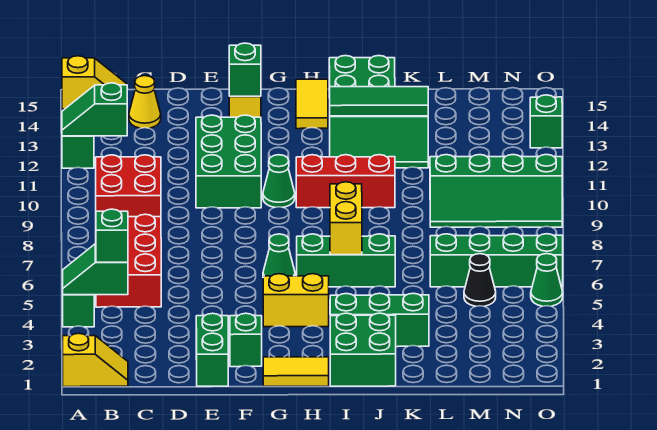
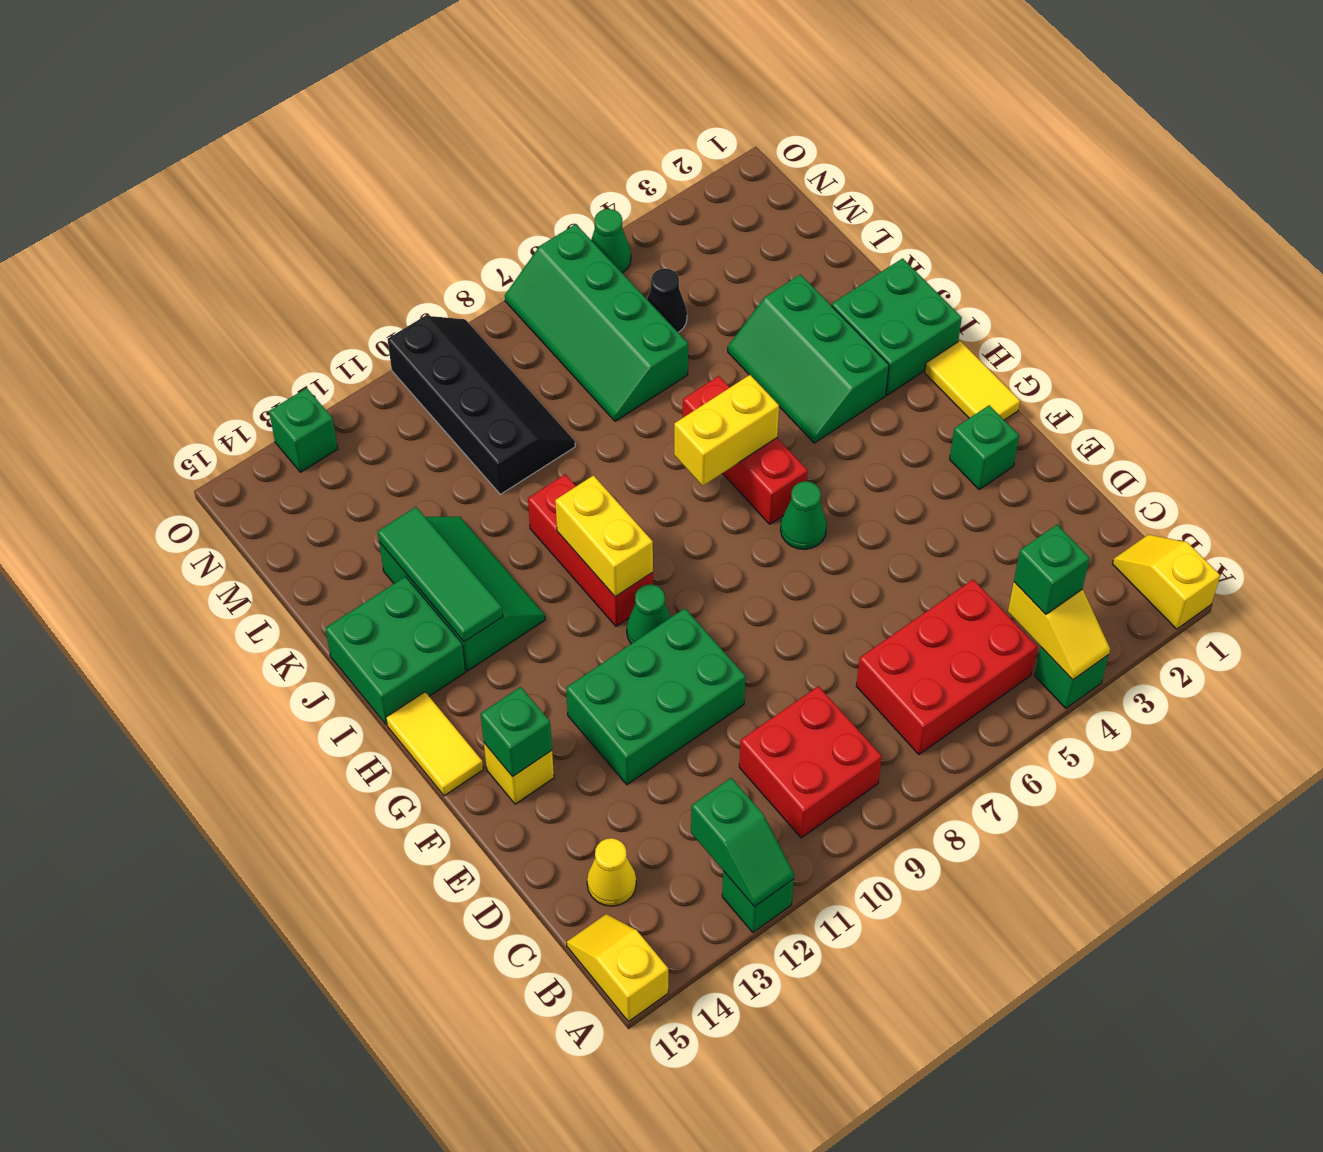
green slope A4:B4 level 2 top B -> yellow slope A4:B4 level 2 top B
green brick E1:E2 level 1 -> none
yellow brick G4:H4 level 1 -> yellow brick H10:I10 level 2
green brick H6:J6 level 1 -> red brick H6:J6 level 1
yellow tile H14:H15 level 1 -> yellow tile G15:H15 level 1
green slope L9:O10 level 1 top 10 -> black slope L9:O10 level 1 top 10

